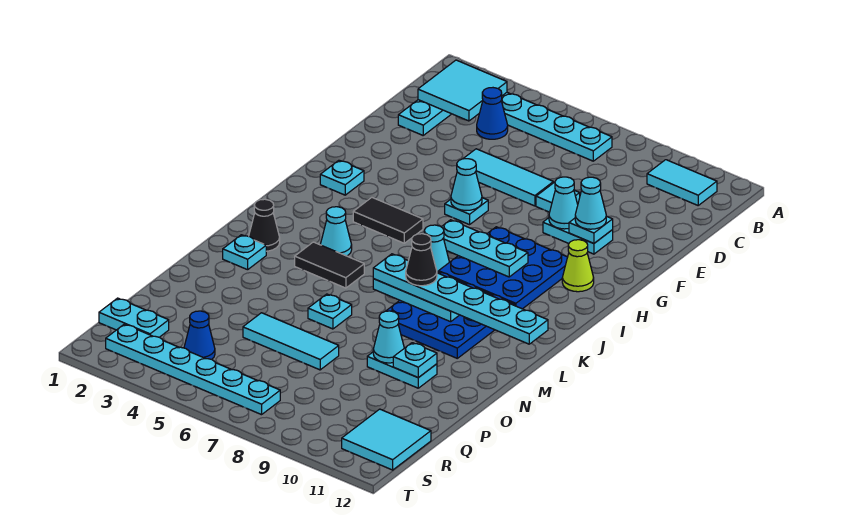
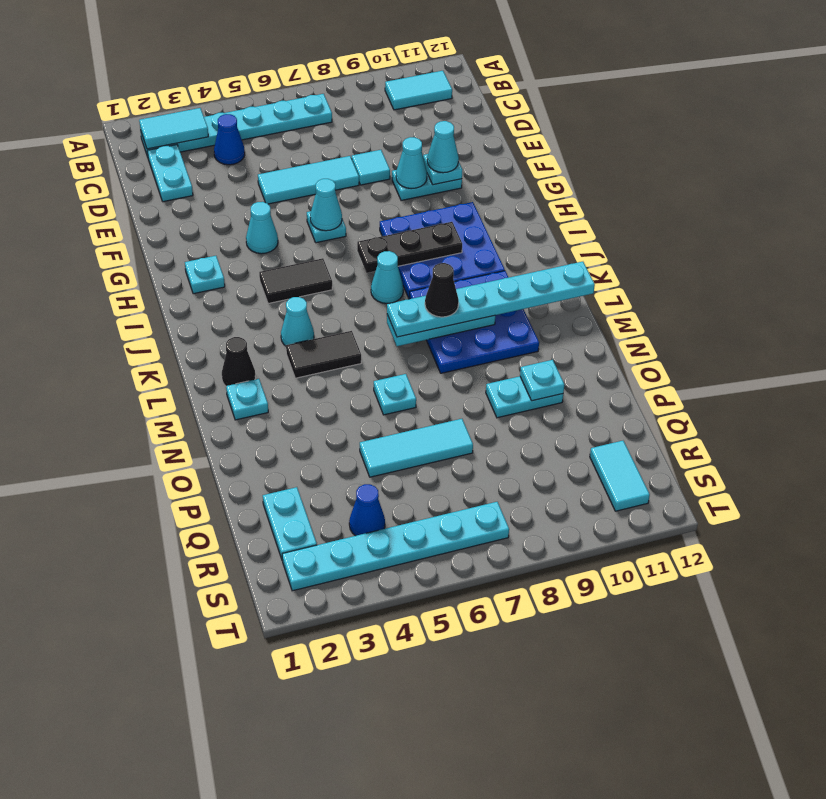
cyan tile B2:C3 level 2 -> cyan tile B2:B3 level 2
lime cone H11 level 1 -> none
cyan plate I7:I9 level 2 -> black plate I7:I9 level 2
cyan cone O9 level 2 -> cyan cone G4 level 1
cyan plate R1:R2 level 1 -> cyan plate Q2:R2 level 1
cyan tile R11:S12 level 1 -> cyan tile R11:S11 level 1

